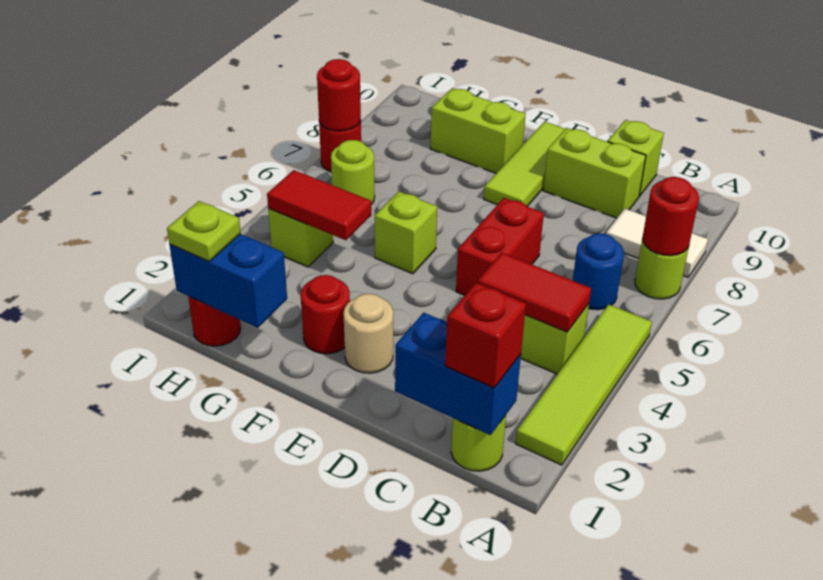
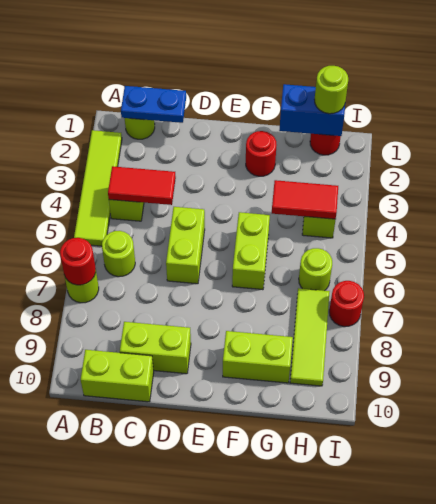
white tile A8:B8 level 1 -> none
blue brick B1:C1 level 2 -> blue plate B1:C1 level 2
red brick B1 level 3 -> none
blue round brick B6 level 1 -> lime round brick B6 level 1
lime brick C10 level 1 -> lime brick B10:C10 level 1
red brick D5:D6 level 1 -> lime brick D5:D6 level 1
tan round brick E2 level 1 -> none
lime tile E8:E10 level 1 -> lime tile H7:H9 level 1
lime brick F5 level 1 -> lime brick F5:F6 level 1
lime plate H1 level 3 -> lime round brick H1 level 3
red round brick I7 level 2 -> none

